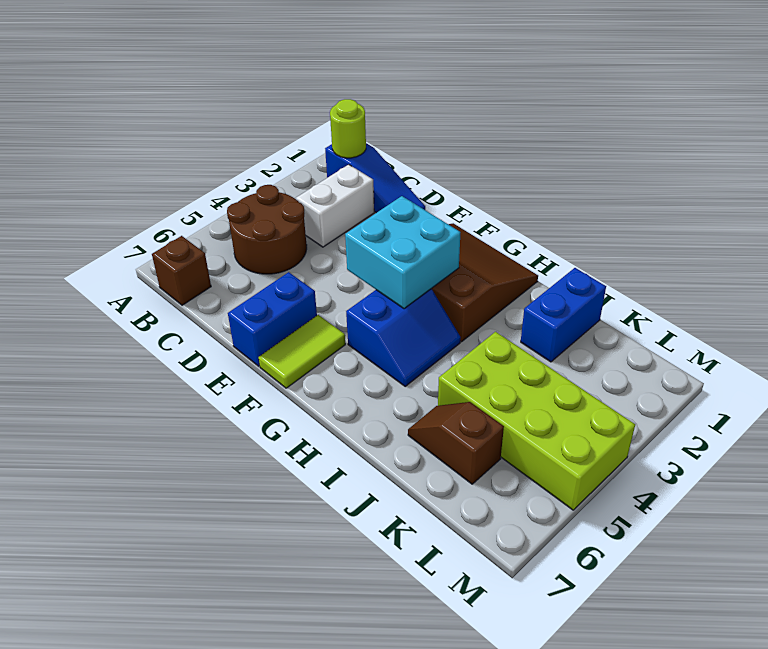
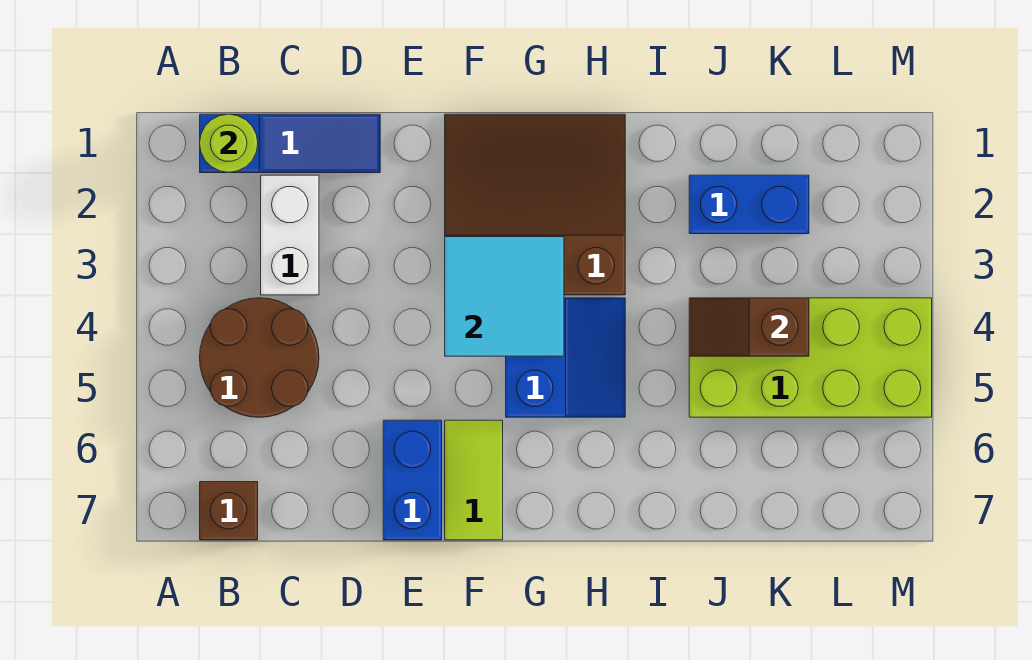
cyan brick F3:G4 level 2 -> cyan tile F3:G4 level 2
blue brick J1:J2 level 1 -> blue brick J2:K2 level 1
brown slope J6:K6 level 1 top K -> brown slope J4:K4 level 2 top K

